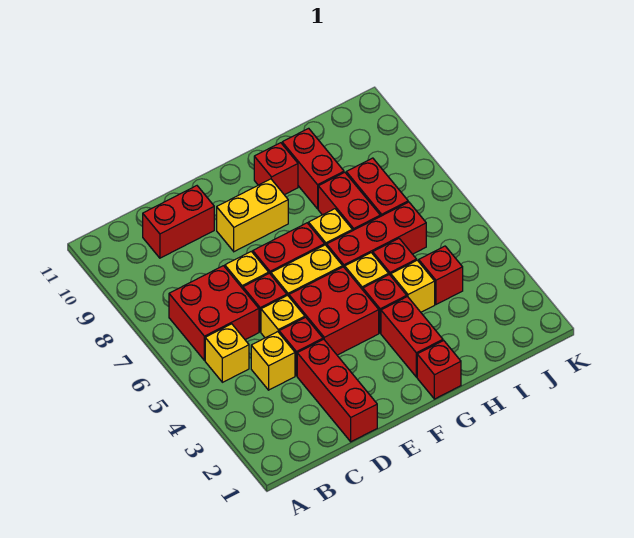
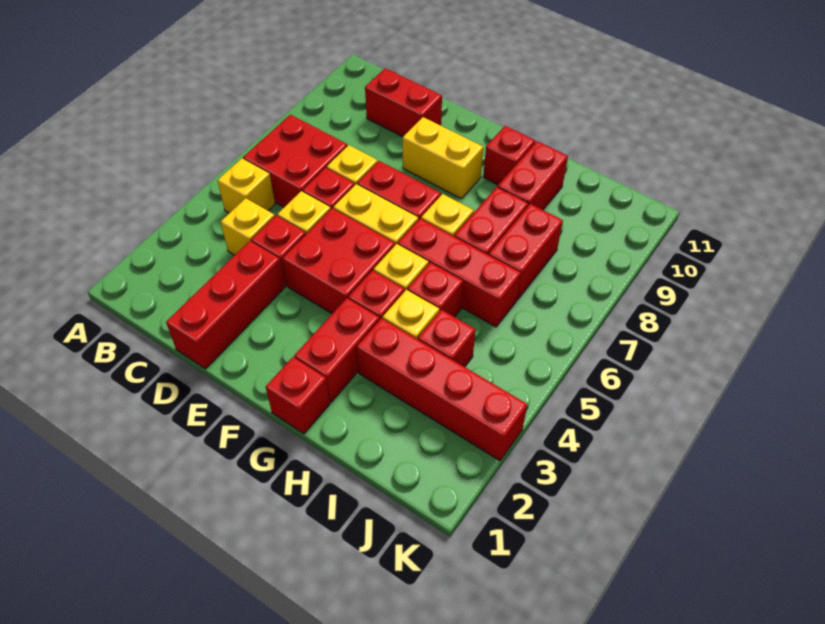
none -> red brick H3:K3 level 1

